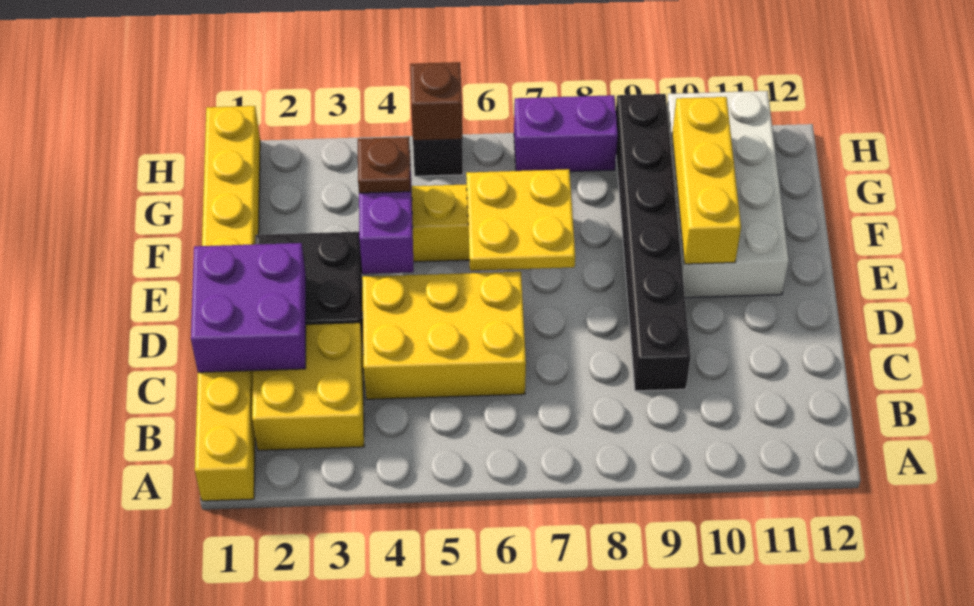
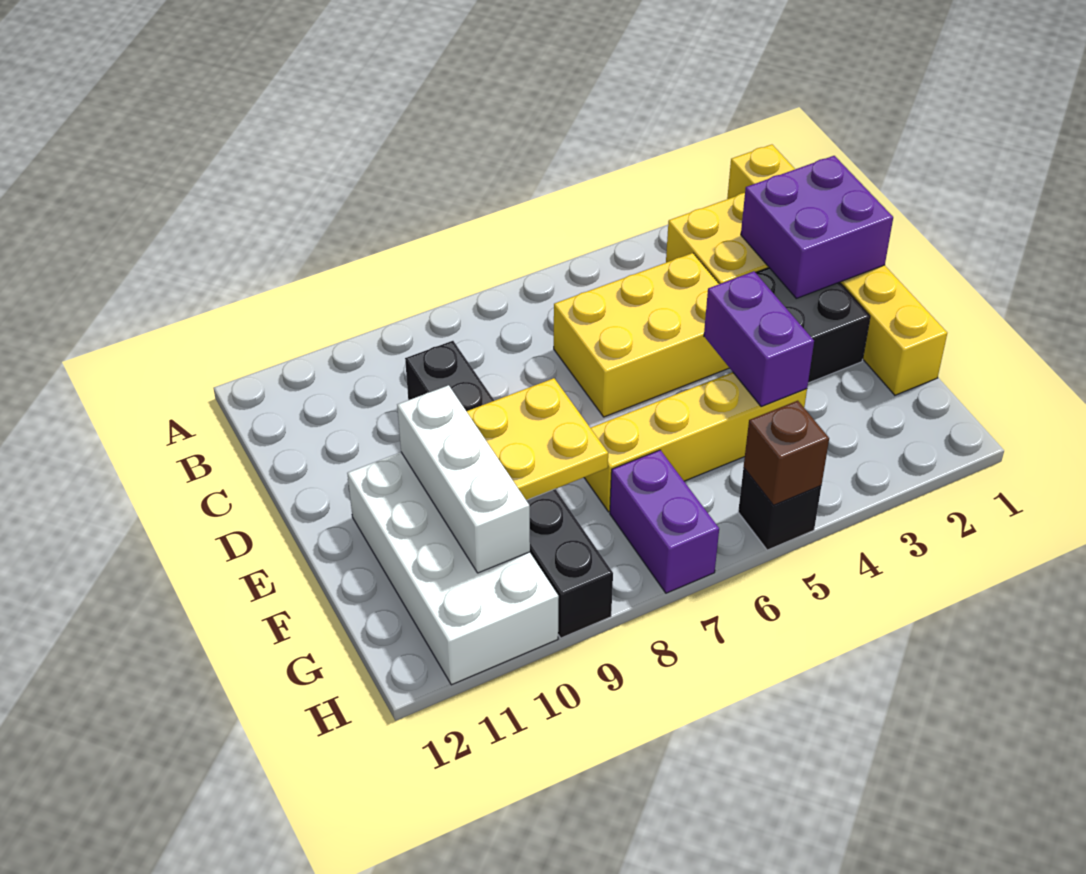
yellow brick A1:H1 level 1 -> yellow brick A1:F1 level 1
yellow plate E6:F7 level 2 -> yellow plate E8:F9 level 2
yellow brick E10:G10 level 2 -> white brick E10:G10 level 2
brown plate F4 level 3 -> none
purple brick H7:H8 level 1 -> purple brick G7:H7 level 1

